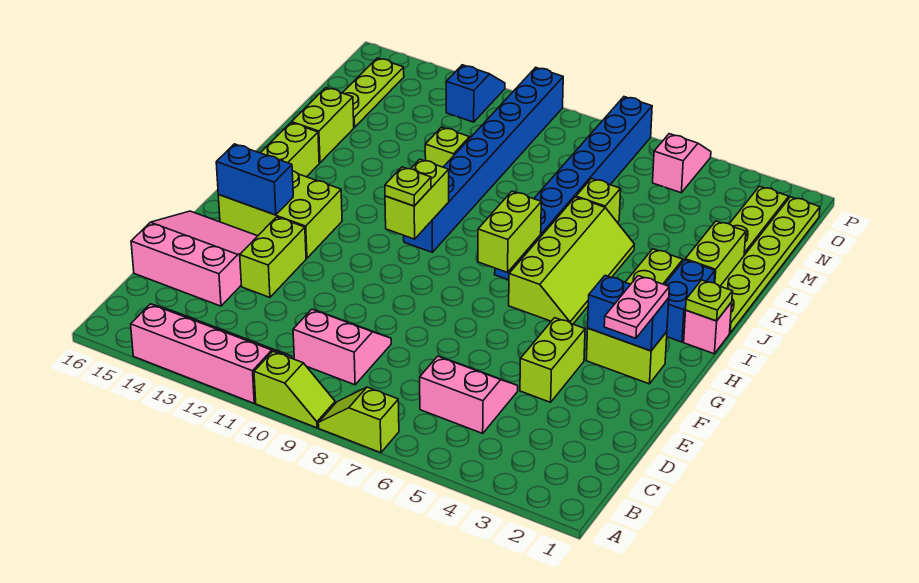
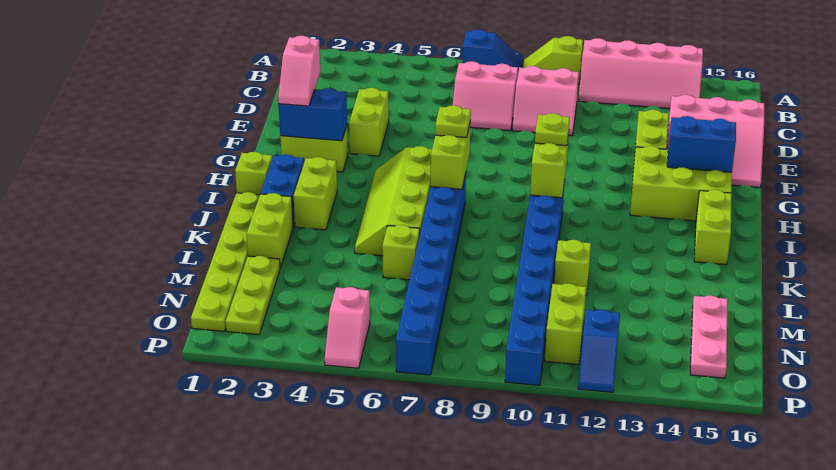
lime slope A7:A8 level 1 top 7 -> blue slope A7:A8 level 1 top 7
pink slope C5:D6 level 1 top C -> pink slope C7:D8 level 1 top C
pink plate F2:G2 level 3 -> pink slope F2:G2 level 3 top F
pink brick I1 level 1 -> lime brick I1 level 1
lime plate I1 level 2 -> lime plate H7 level 3
lime brick K15:L15 level 1 -> lime brick N11:O11 level 1
lime plate M15:O15 level 1 -> pink plate M15:O15 level 1

